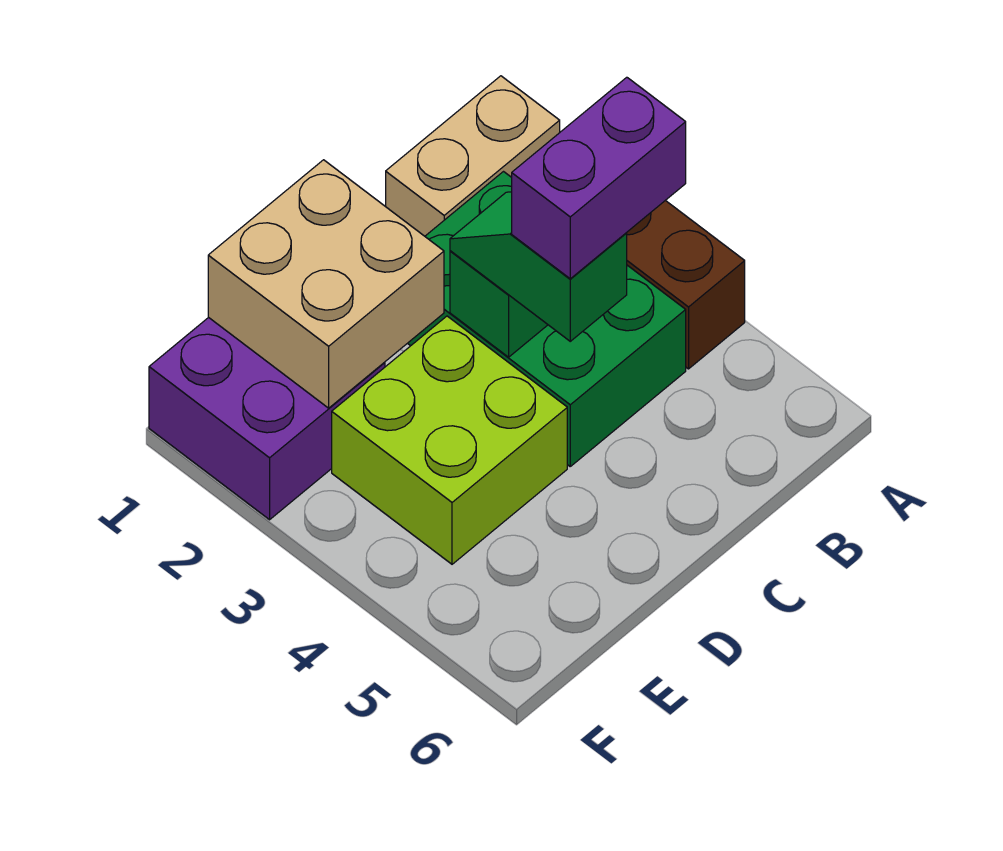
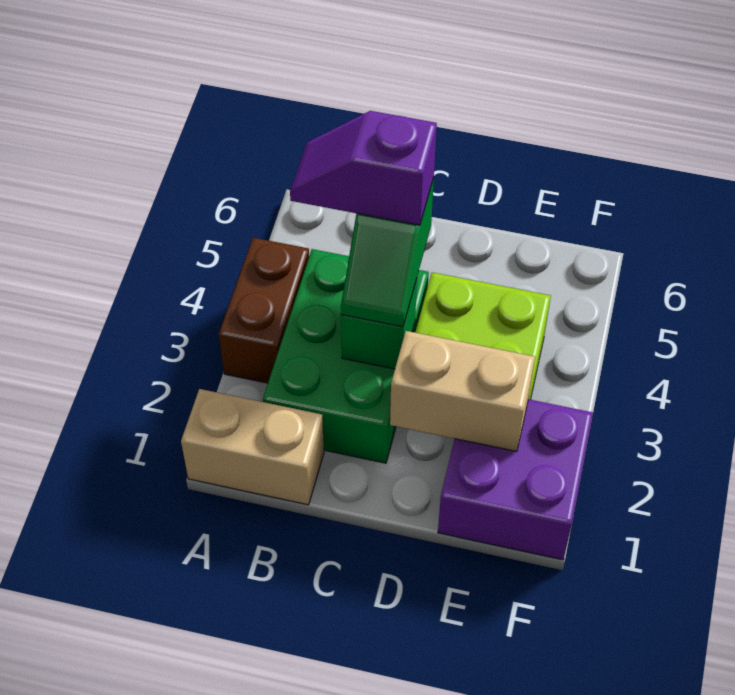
purple brick B4:C4 level 4 -> purple slope B4:C4 level 4 top C
tan brick D1:E2 level 2 -> tan brick D2:E2 level 2

